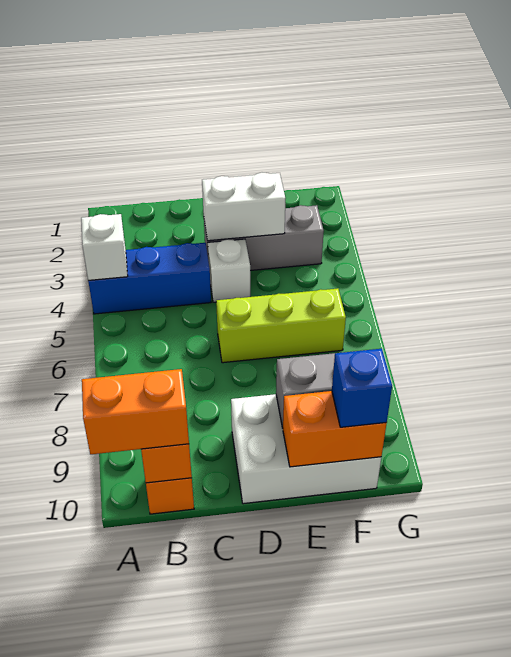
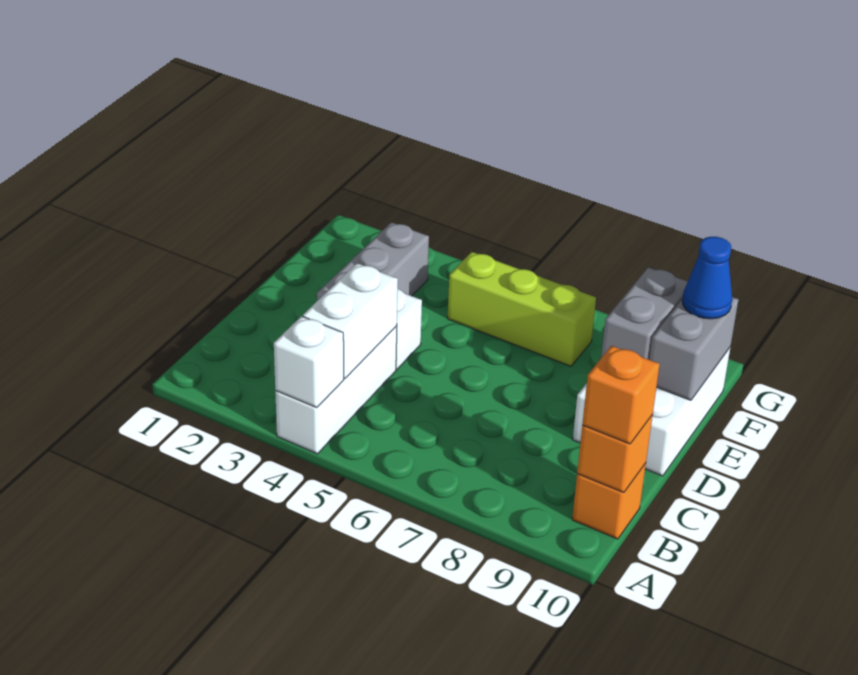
blue brick A4:C4 level 1 -> white brick A4:C4 level 1
orange brick A10:B10 level 3 -> orange brick B10 level 3
white brick D3:E3 level 2 -> white brick B4:C4 level 2
lime brick D6:F6 level 1 -> lime brick F5:F7 level 1
orange brick E10:F10 level 2 -> grey brick E10:F10 level 2
blue brick F10 level 3 -> blue cone F10 level 3

